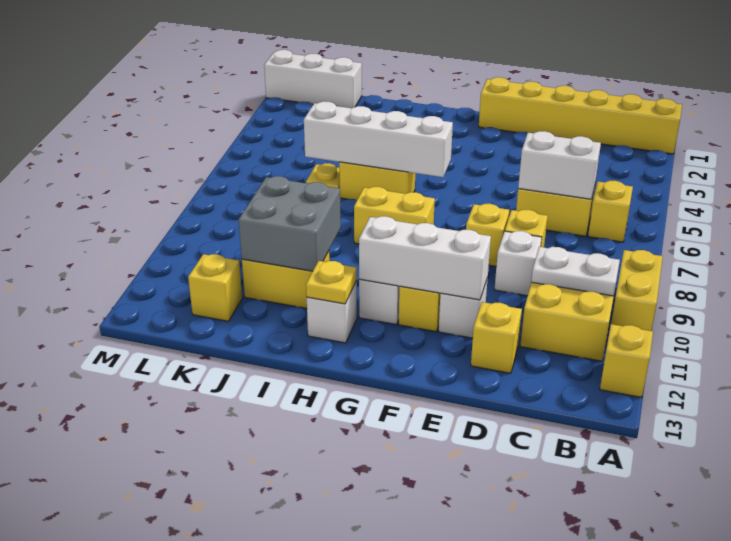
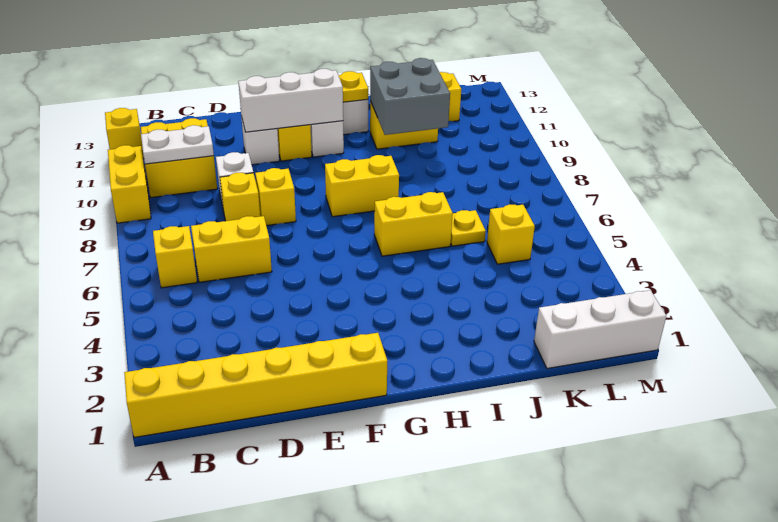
white brick C6:D6 level 2 -> none
yellow brick D12 level 1 -> yellow brick K5 level 1
white brick G6:J6 level 2 -> none

